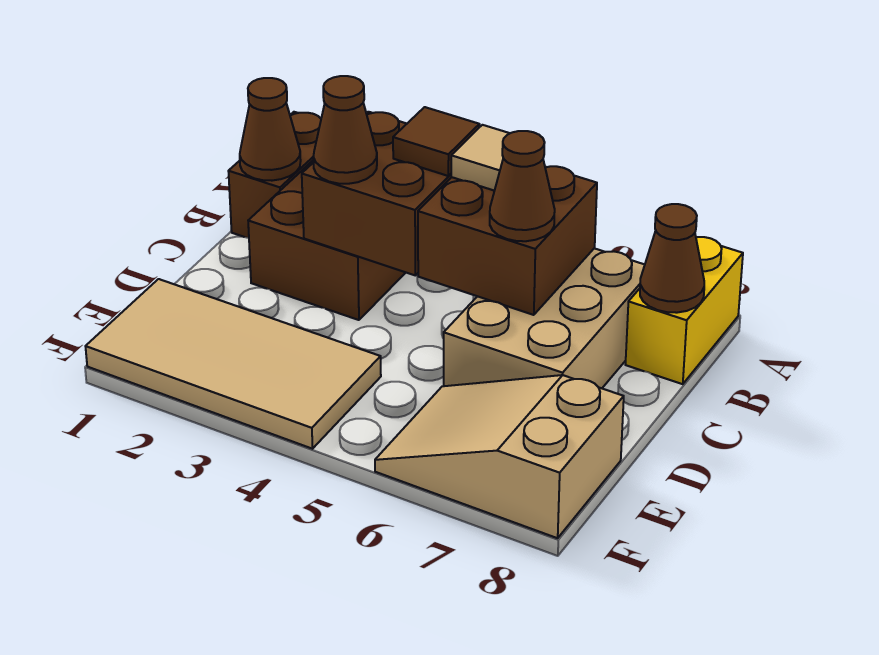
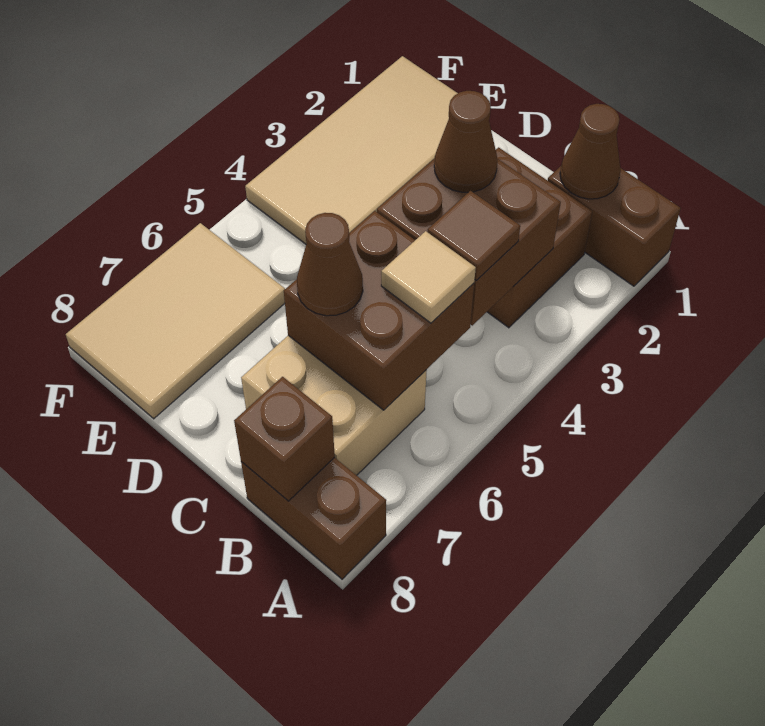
yellow brick A8:B8 level 1 -> brown brick A8:B8 level 1
tan brick B6:D7 level 1 -> tan brick B6:C7 level 1
brown cone B8 level 2 -> brown brick B8 level 2
tan slope E6:F8 level 1 top 8 -> tan tile E6:F8 level 1

